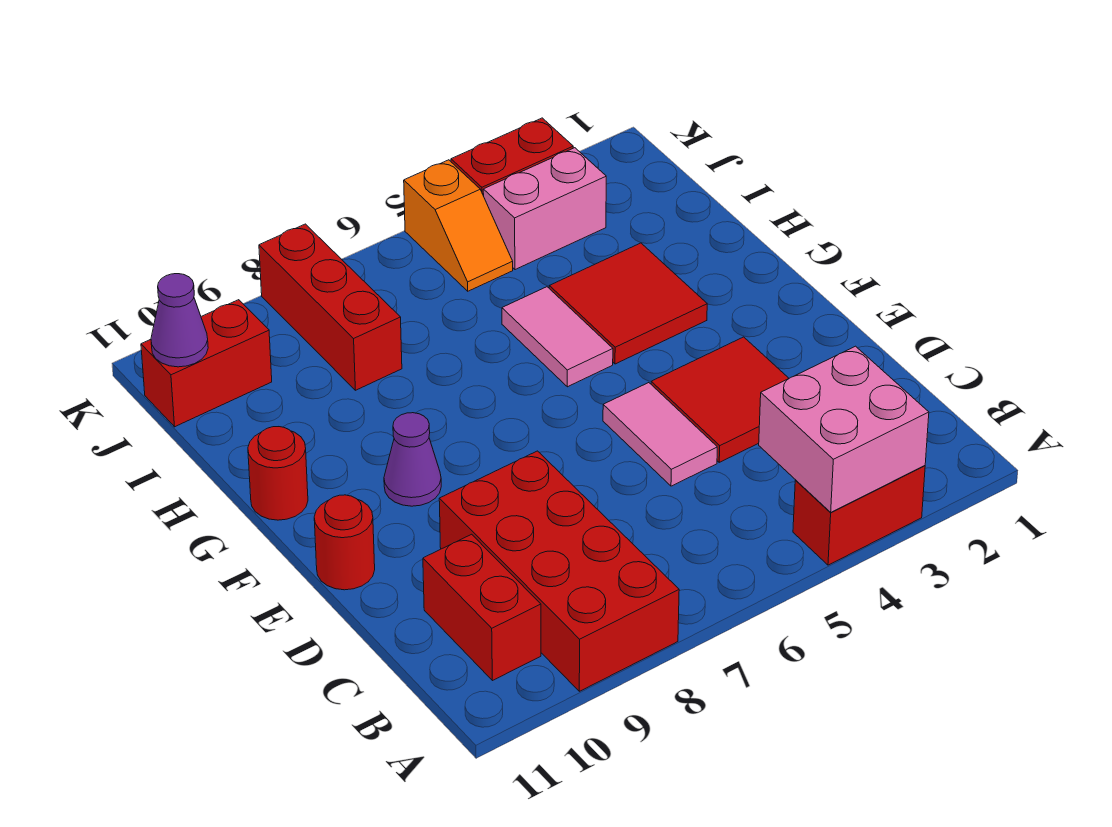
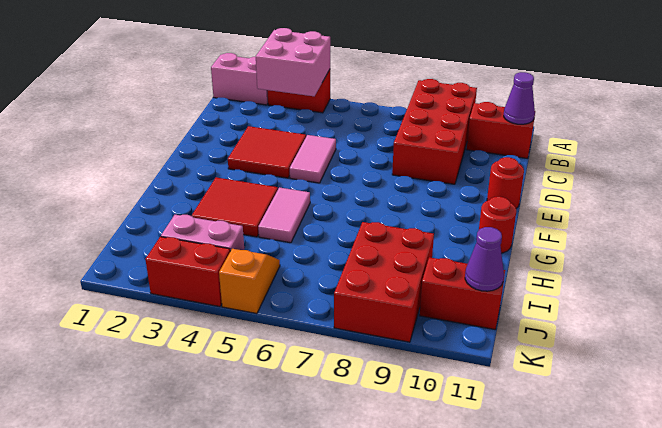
none -> pink brick A1:A2 level 1
red brick B10:C10 level 1 -> red brick B10:B11 level 1
purple cone F9 level 1 -> purple cone B11 level 2
red brick I8:K8 level 1 -> red brick I8:K9 level 1

